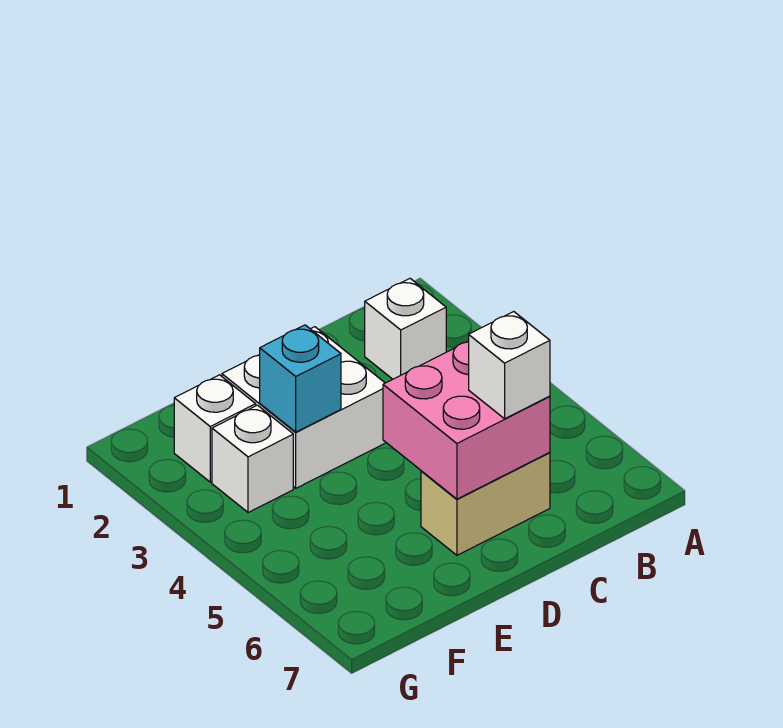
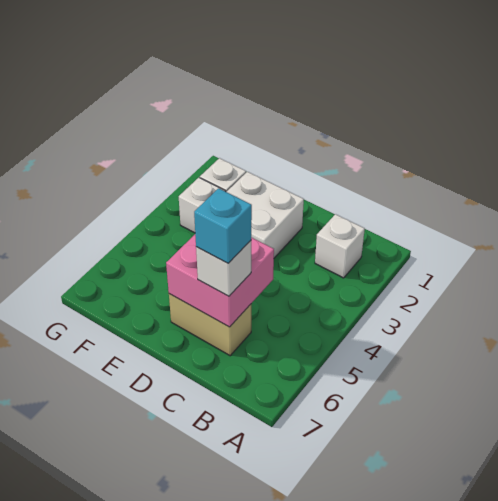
cyan brick E3 level 2 -> cyan brick C6 level 4

